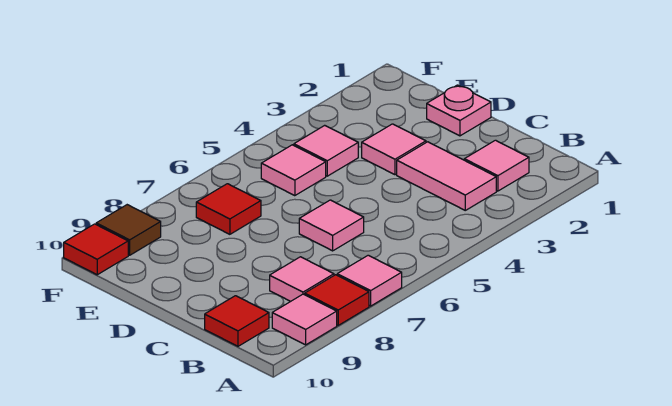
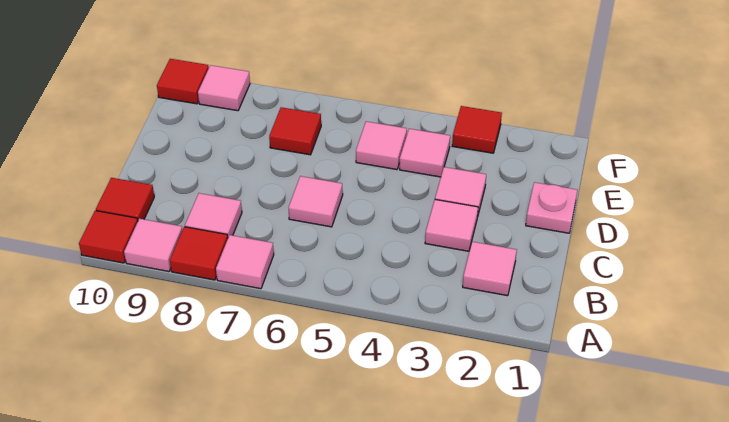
none -> red tile A10 level 1
pink tile B3:C3 level 1 -> pink tile C3 level 1
none -> red tile F3 level 1
brown tile F9 level 1 -> pink tile F9 level 1

